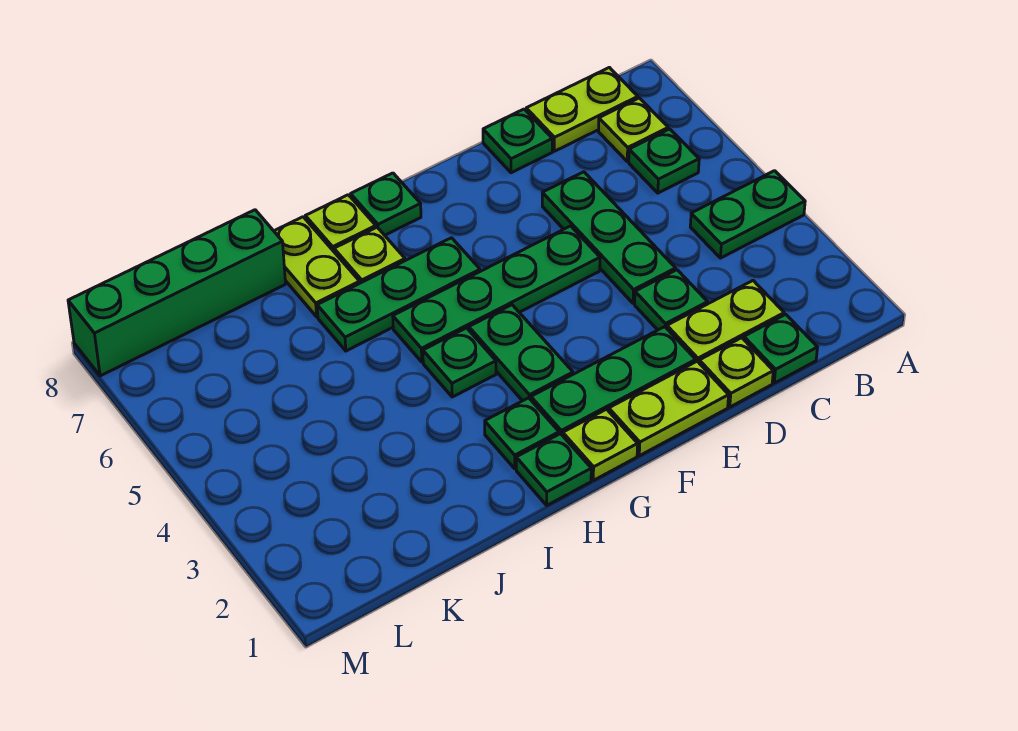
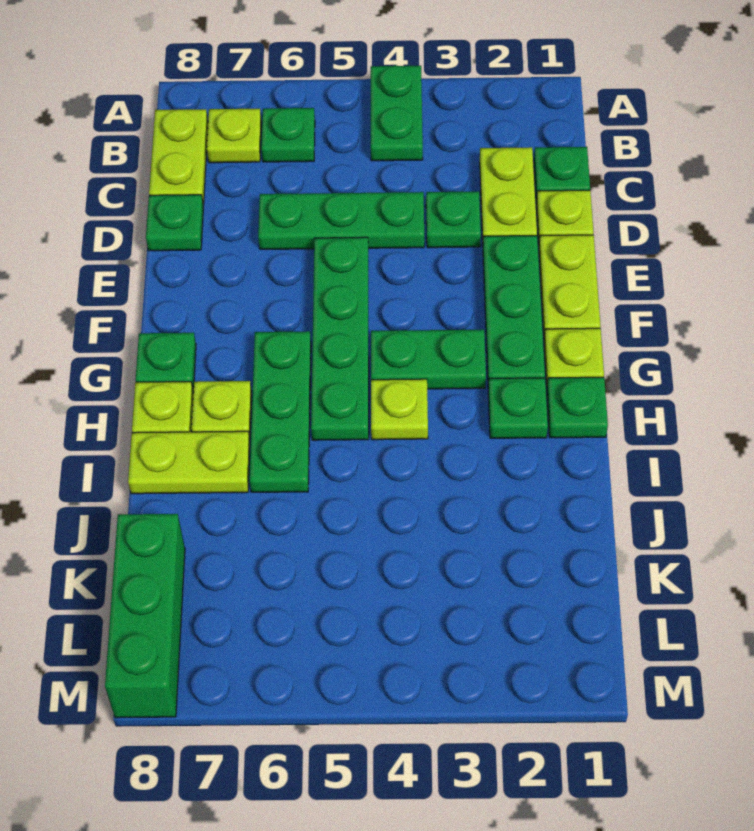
green plate H4 level 1 -> lime plate H4 level 1
green brick J8:M8 level 1 -> green brick K8:M8 level 1

